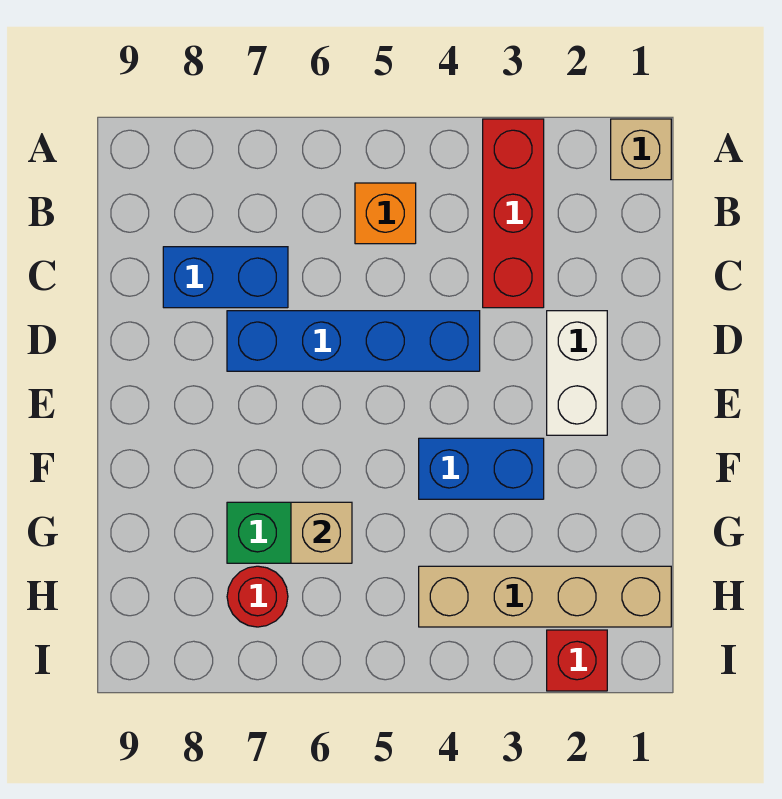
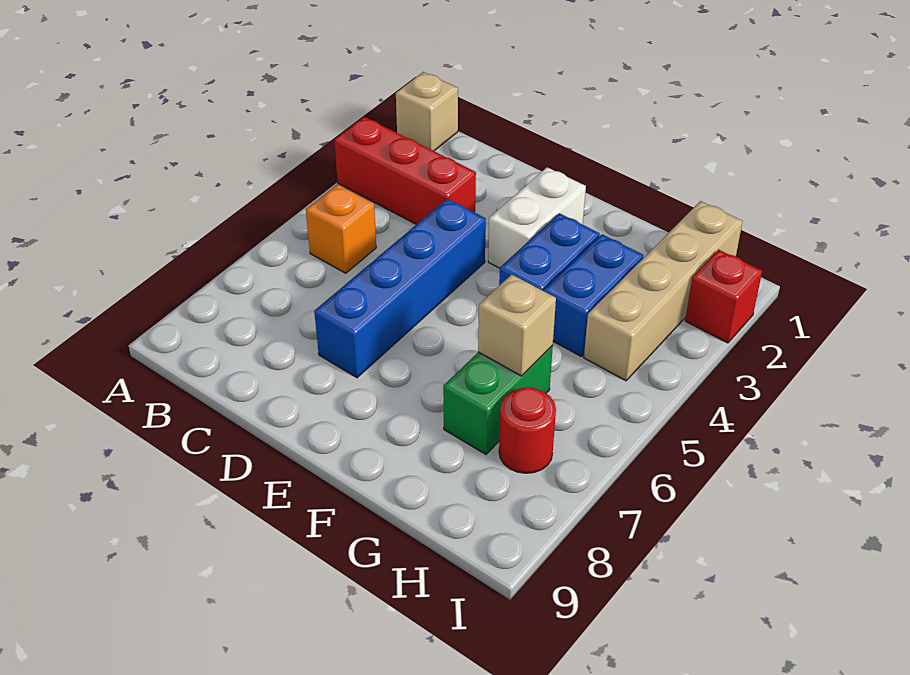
blue brick C7:C8 level 1 -> blue brick G3:G4 level 1
white brick D2:E2 level 1 -> white brick E2:E3 level 1

